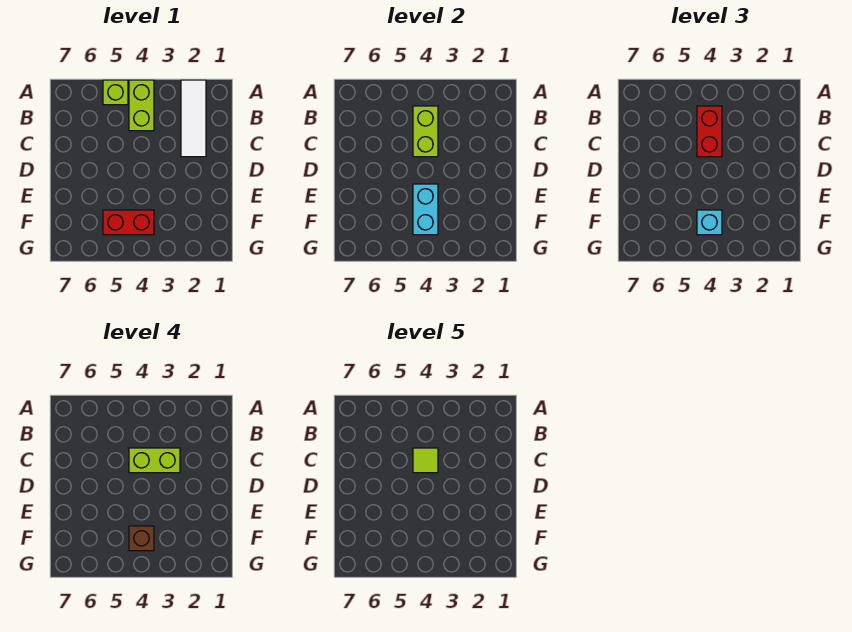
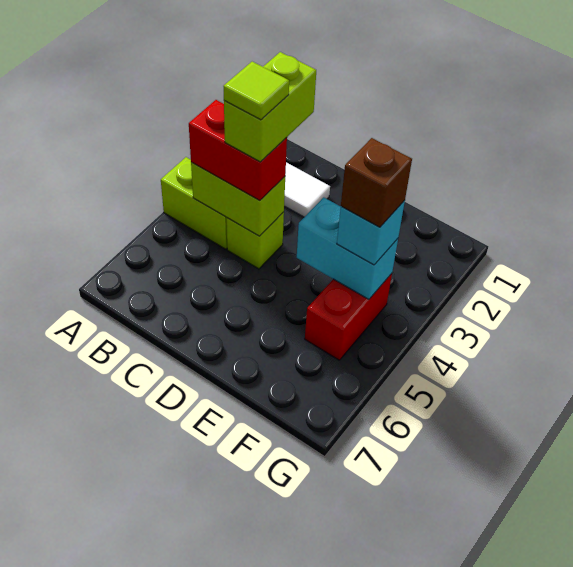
lime brick A5 level 1 -> lime brick C4 level 1

